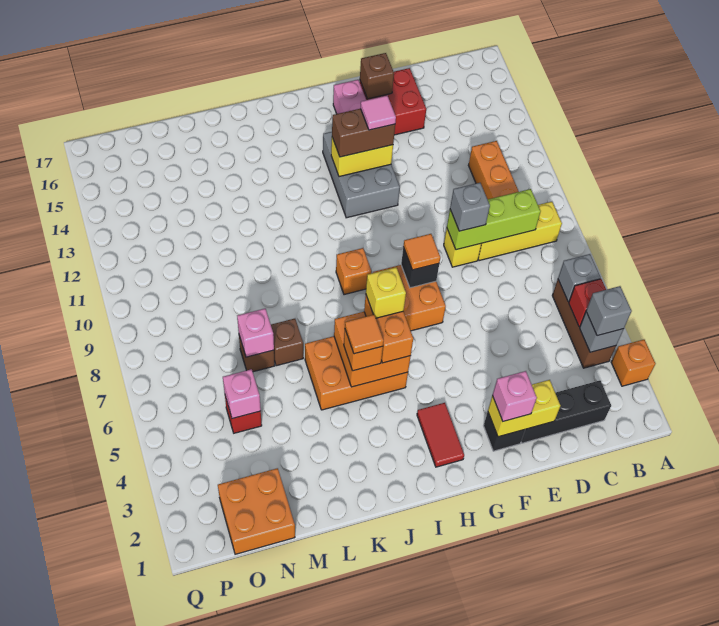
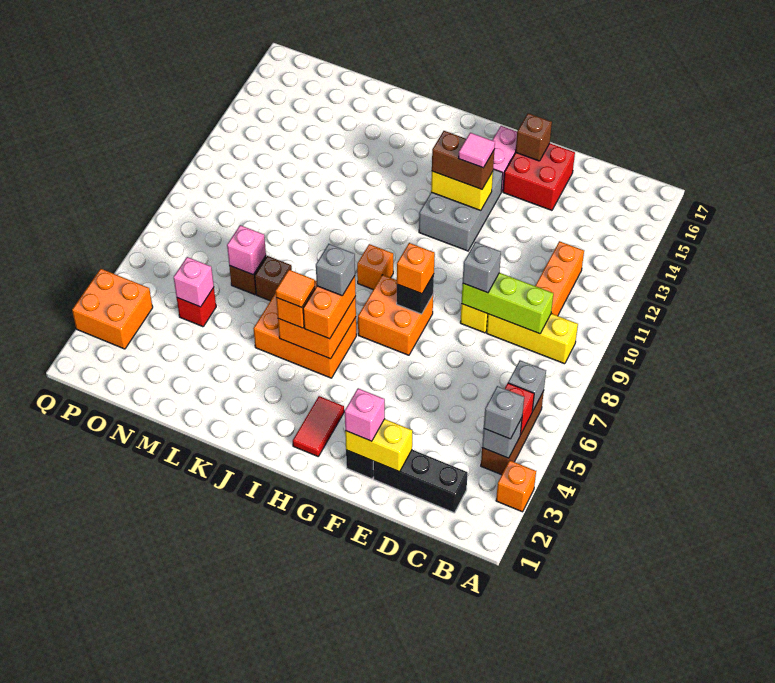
orange tile G8 level 3 -> orange brick G8 level 3
yellow brick I6 level 4 -> grey brick I6 level 4
orange brick N1:O2 level 1 -> orange brick P3:Q4 level 1

